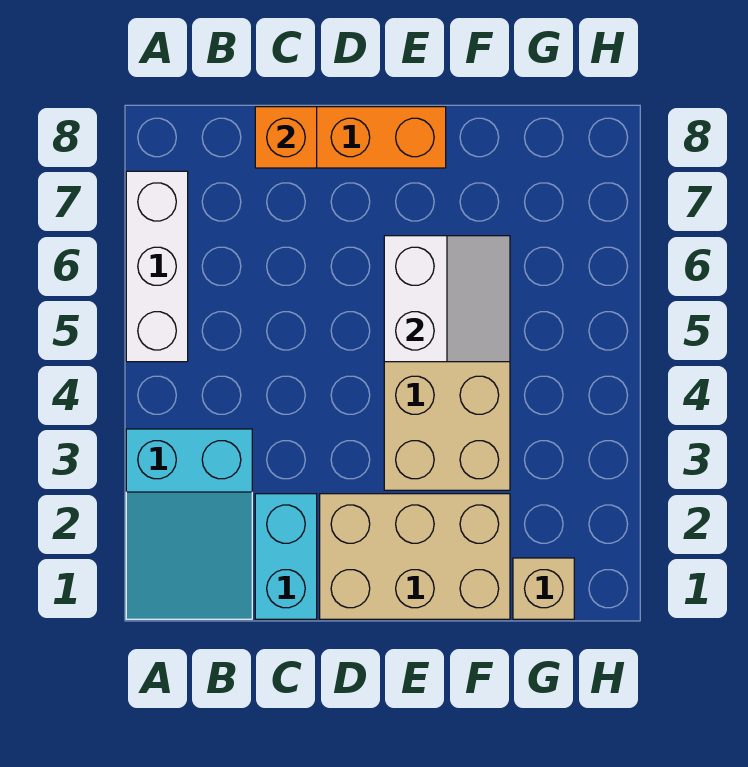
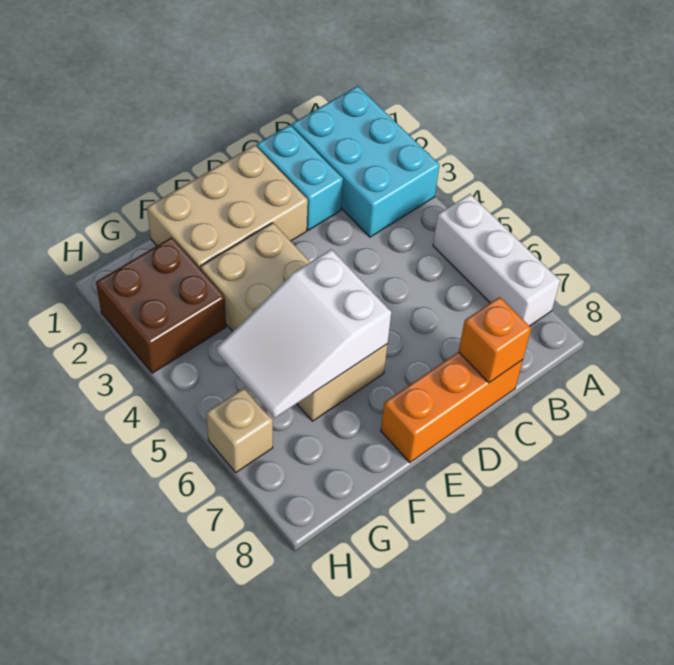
cyan slope A1:B3 level 1 top 3 -> cyan brick A1:B3 level 1
white slope E5:F6 level 2 top E -> white slope E5:G6 level 2 top E
tan brick G1 level 1 -> tan brick H6 level 1
none -> brown brick G2:H3 level 1

